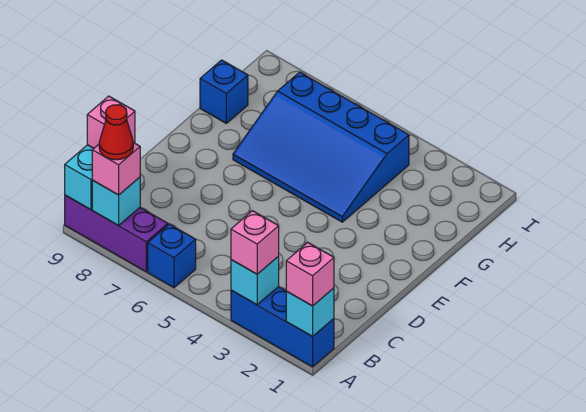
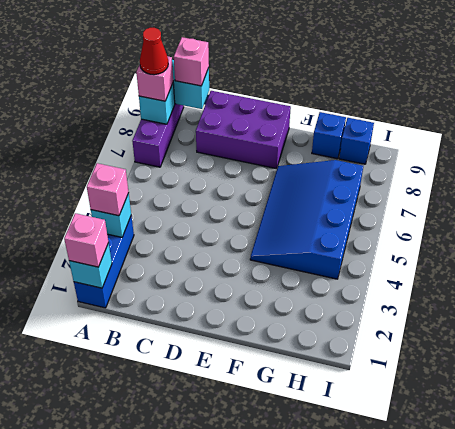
blue brick A6 level 1 -> blue brick H9 level 1
none -> purple brick C8:E9 level 1

